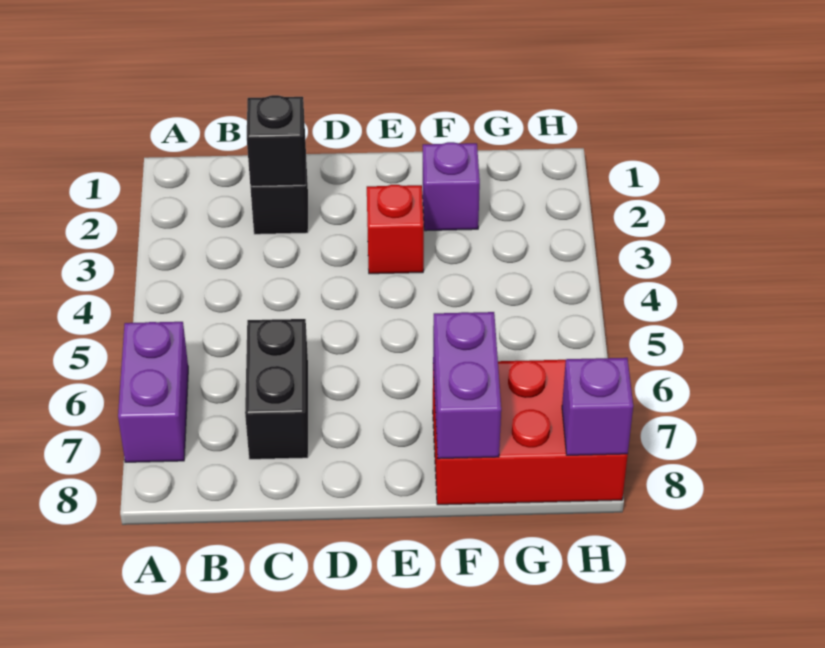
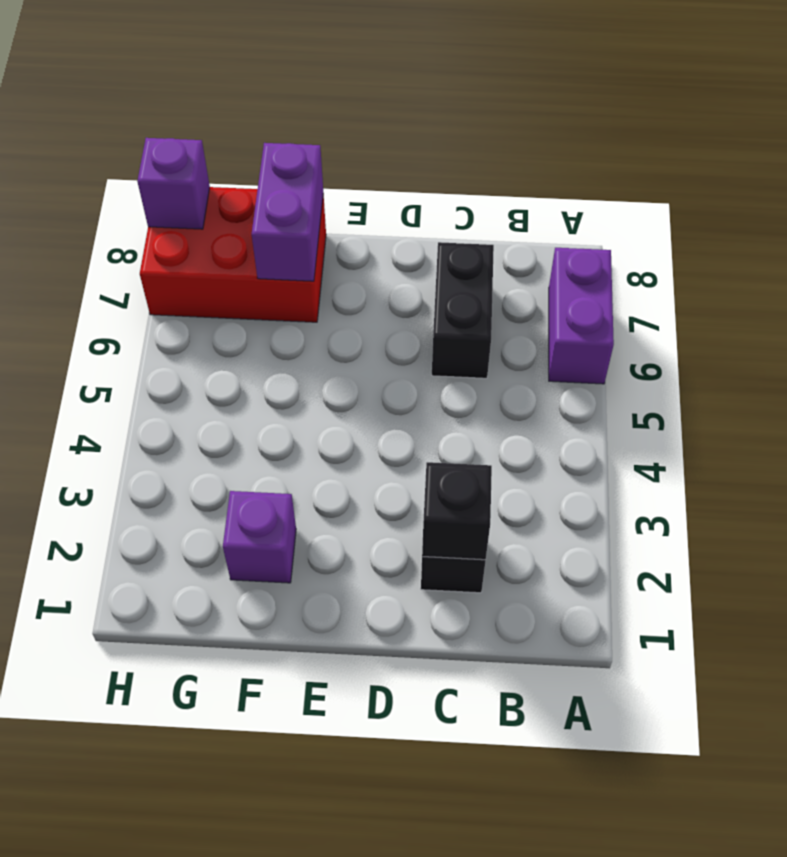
red brick E3 level 1 -> none

